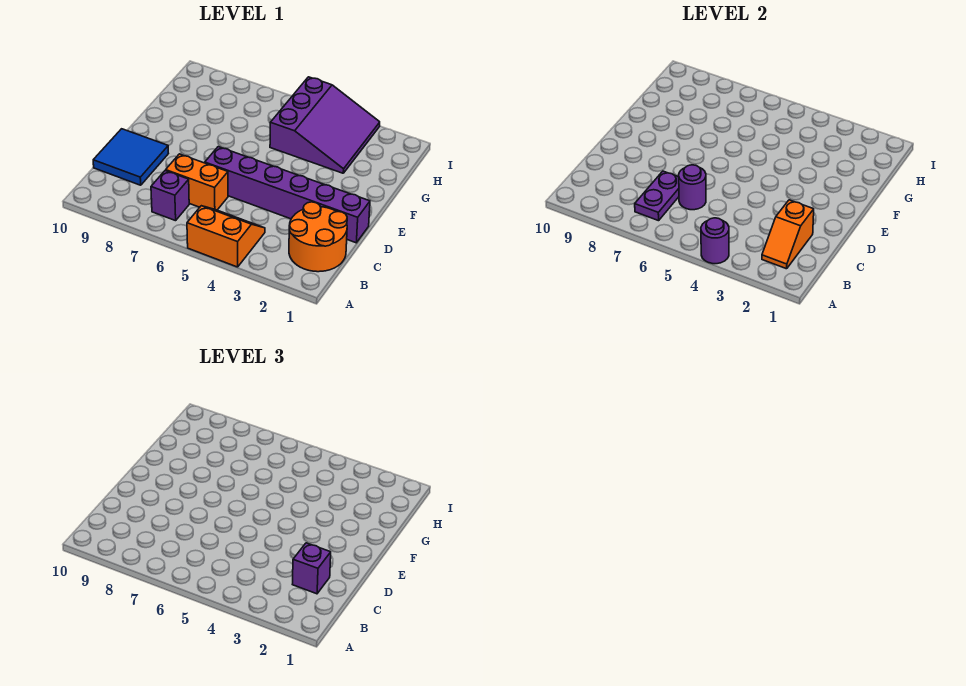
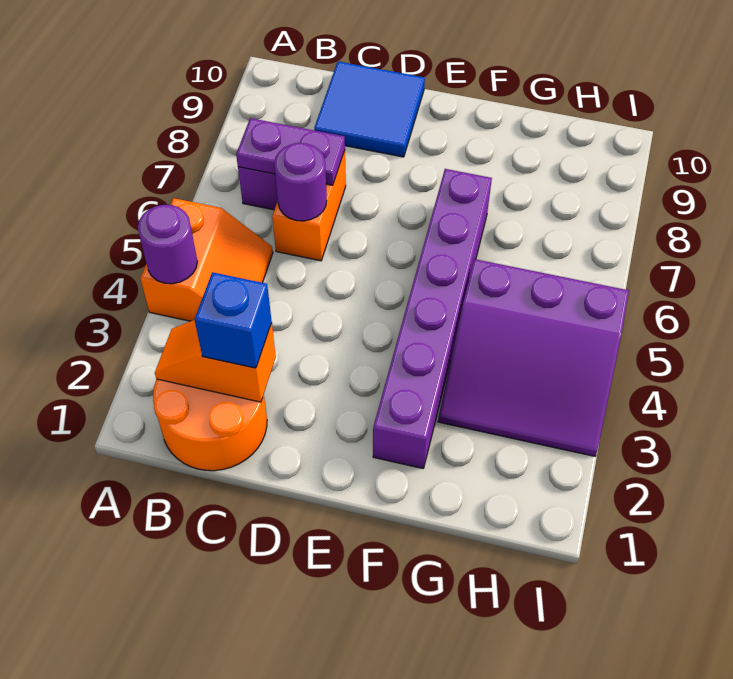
purple brick C2 level 3 -> blue brick C2 level 3
purple brick D1:D6 level 1 -> purple brick F2:F7 level 1

